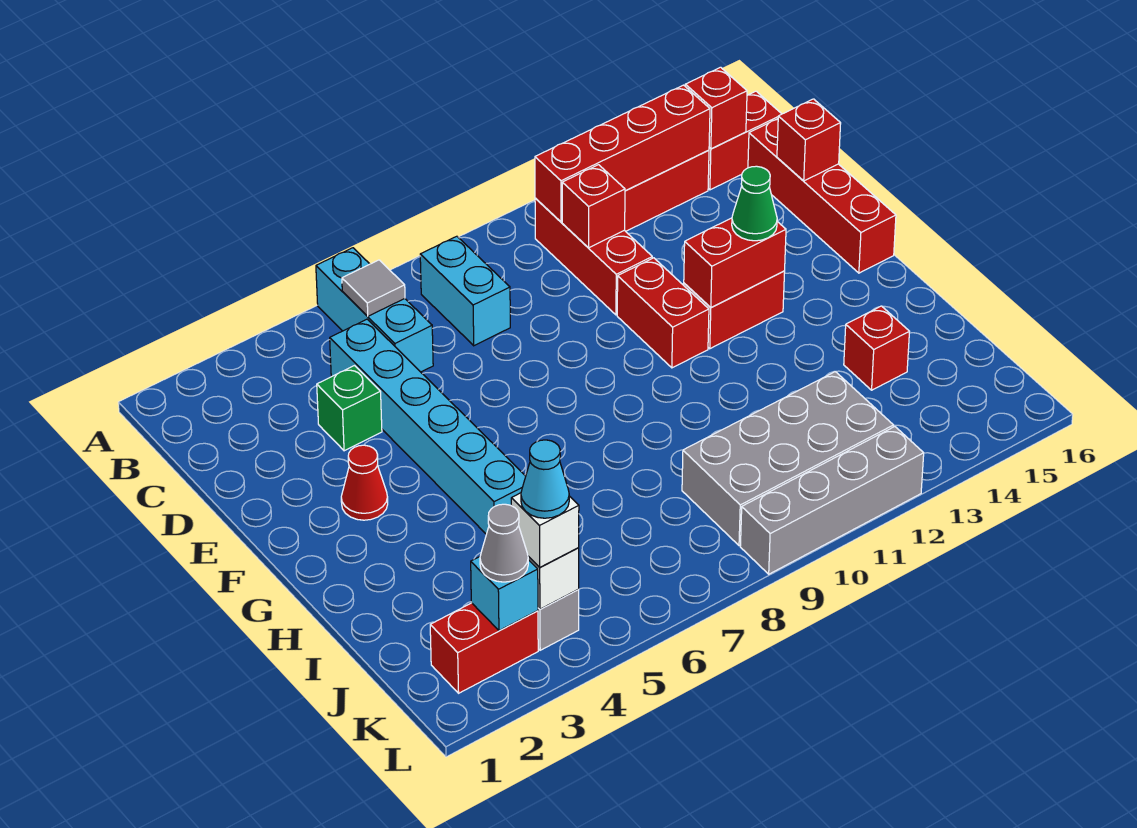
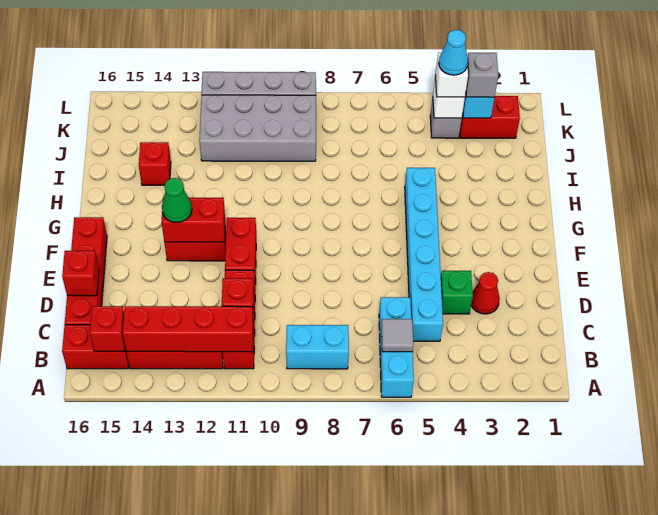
cyan brick B8:C8 level 1 -> cyan brick B8:B9 level 1
red cone F3 level 1 -> red cone D3 level 1
grey cone K3 level 3 -> grey brick K3 level 3

